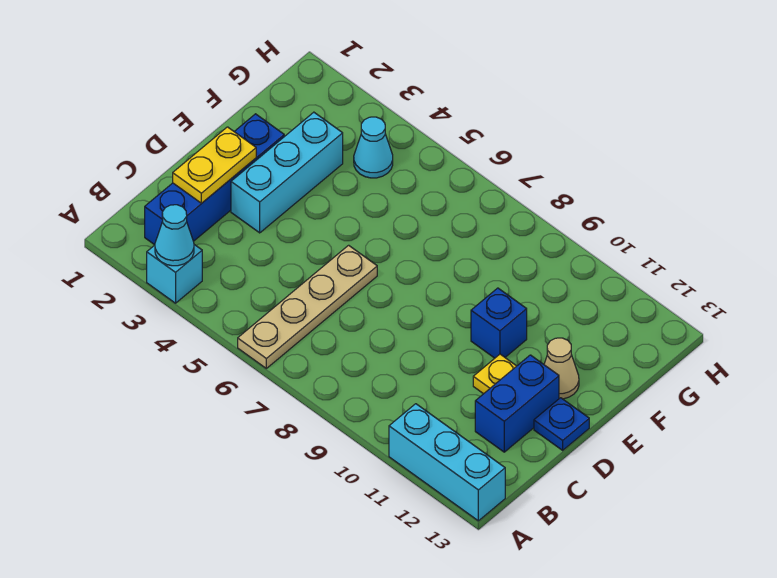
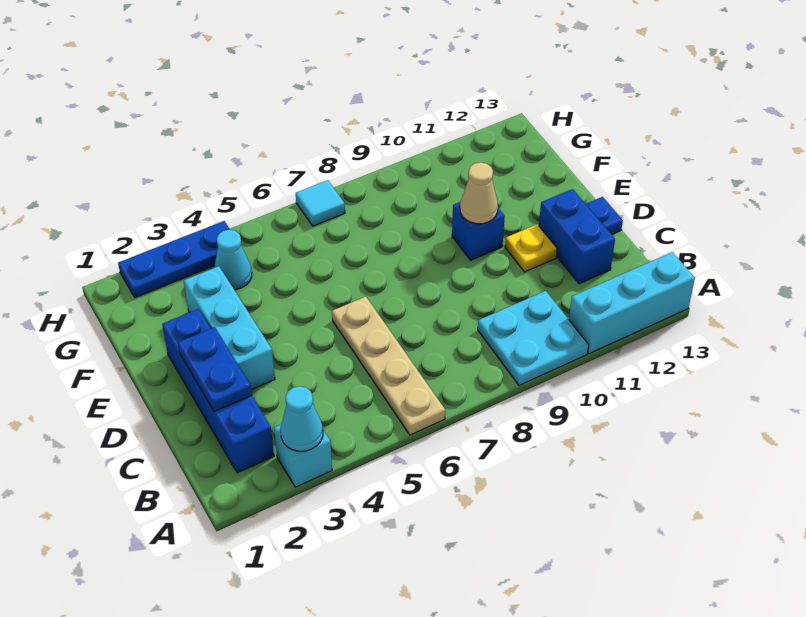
none -> cyan plate A9:B10 level 1
yellow plate C2:D2 level 2 -> blue plate C2:D2 level 2
tan cone E12 level 1 -> tan cone E10 level 2
none -> blue plate H2:H4 level 1
none -> cyan tile H7 level 1

